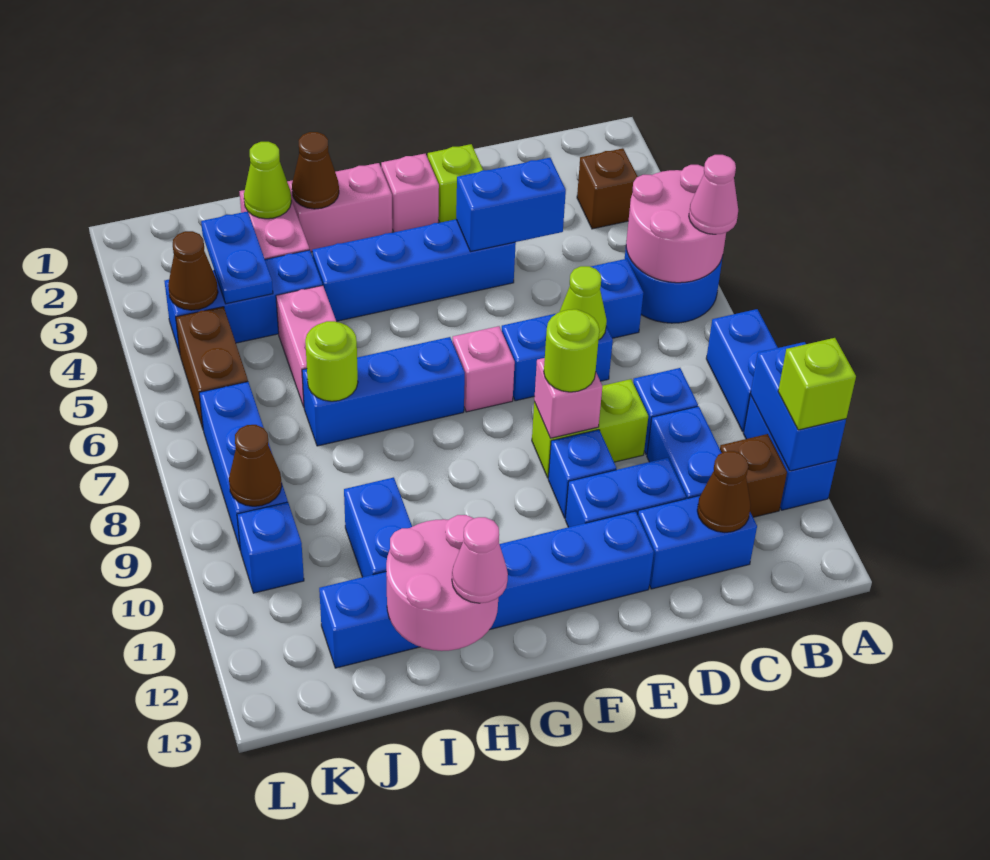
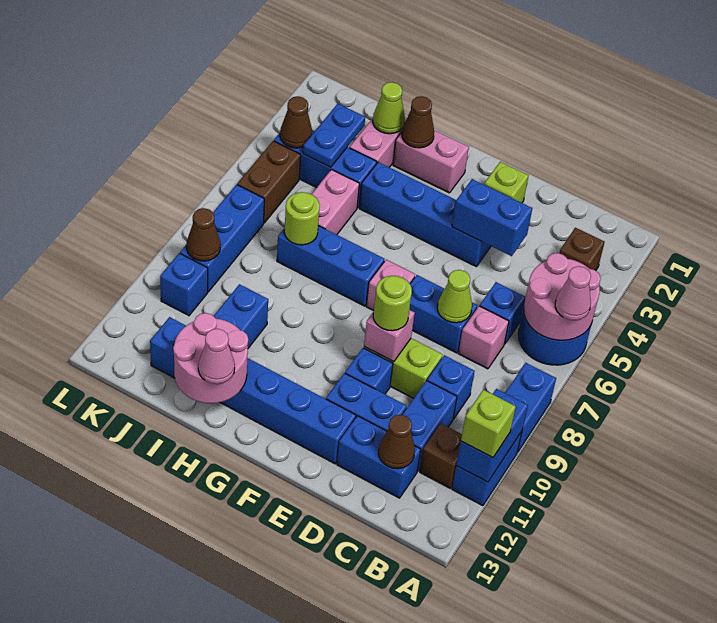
pink brick F2 level 1 -> pink brick C7 level 1

